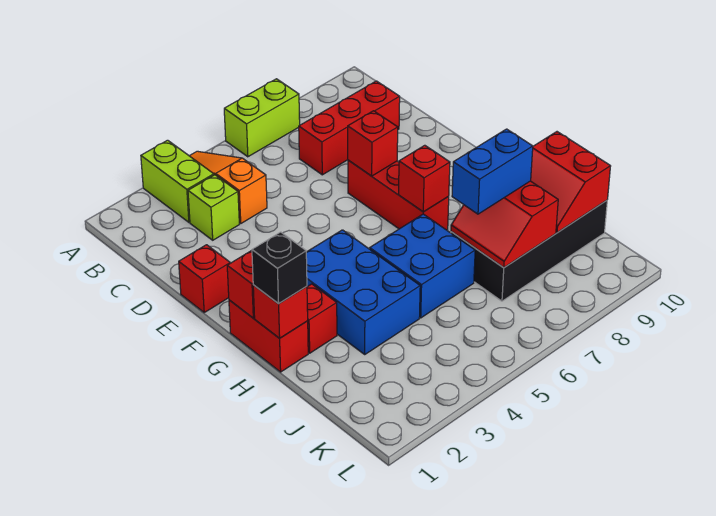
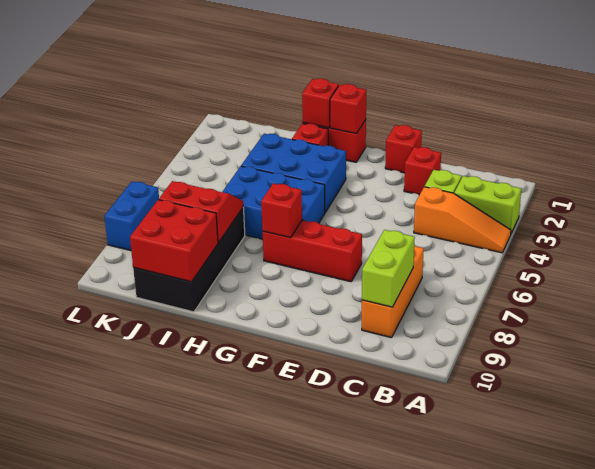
lime brick A6:A7 level 1 -> lime brick C8:C9 level 2
red brick C7:C9 level 1 -> orange brick C7:C9 level 1
red brick E7 level 2 -> red brick D2 level 1
black brick H1 level 3 -> none
blue brick H5:I6 level 1 -> blue brick G5:I6 level 1
blue brick I7:I8 level 3 -> blue brick L7:L8 level 1
red slope I9:J10 level 2 top 10 -> red brick I9:J10 level 2

